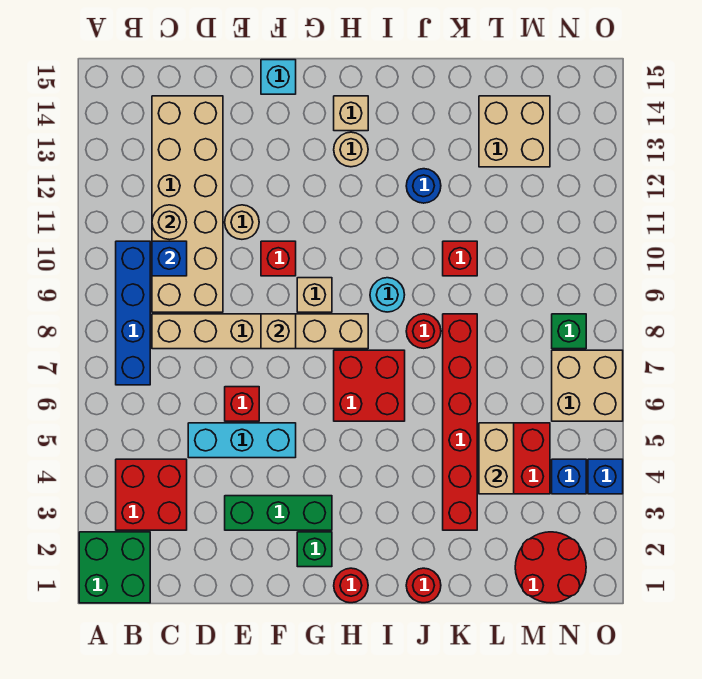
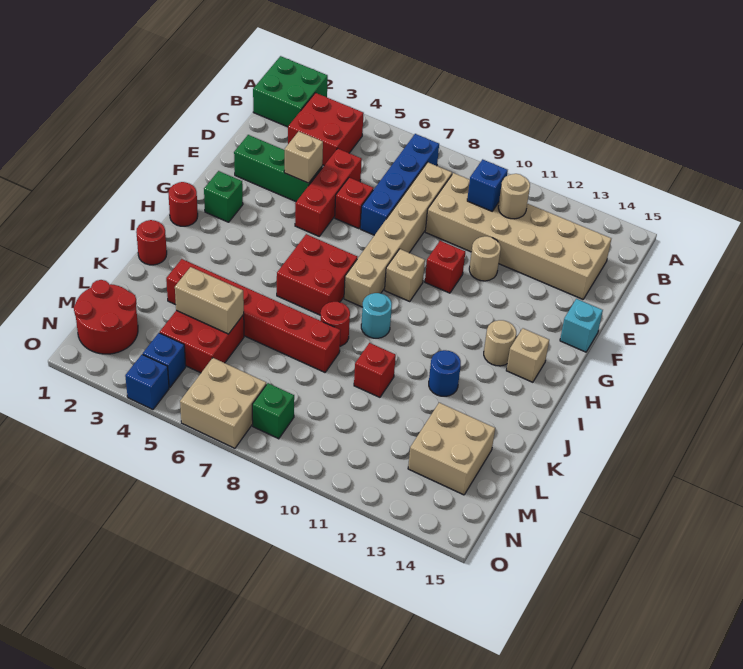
blue brick B7:B10 level 1 -> blue brick B7:E7 level 1
cyan brick D5:F5 level 1 -> red brick D5:F5 level 1
green brick E3:G3 level 1 -> green brick E2:E4 level 1
tan brick F8 level 2 -> tan brick E4 level 2

